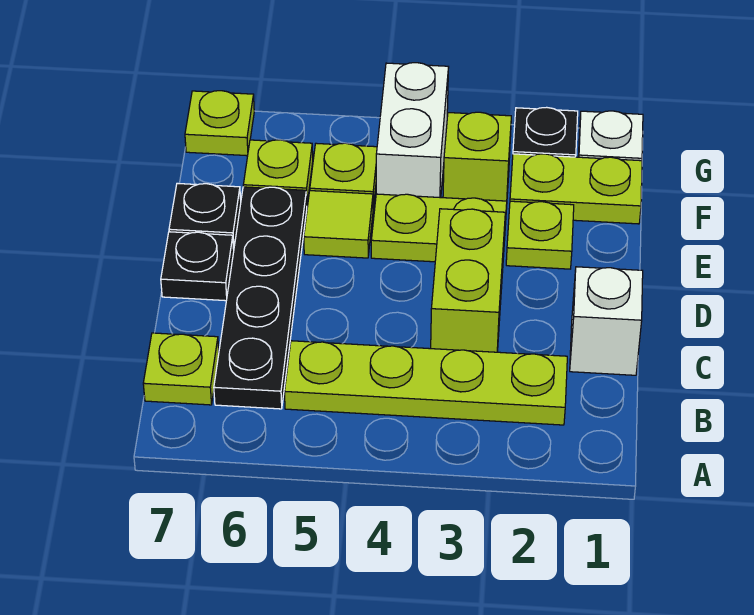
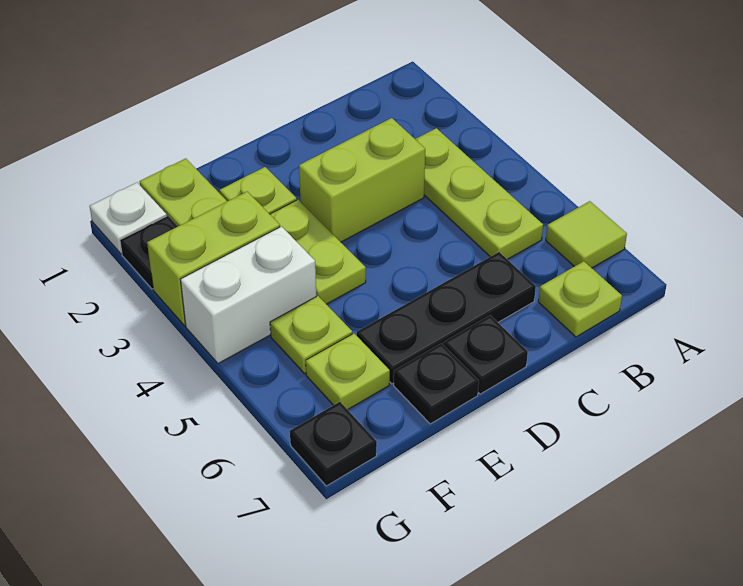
lime plate B2:B5 level 1 -> lime plate B3:B5 level 1
black plate B6:E6 level 1 -> black plate C6:E6 level 1
white brick C1 level 1 -> none
lime tile E5 level 1 -> lime tile A6 level 1
lime brick F3 level 1 -> lime brick F3:G3 level 1
lime plate G7 level 1 -> black plate G7 level 1

